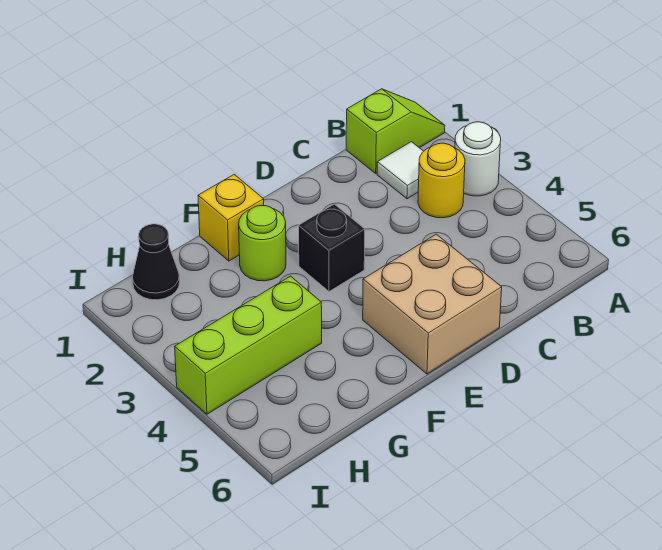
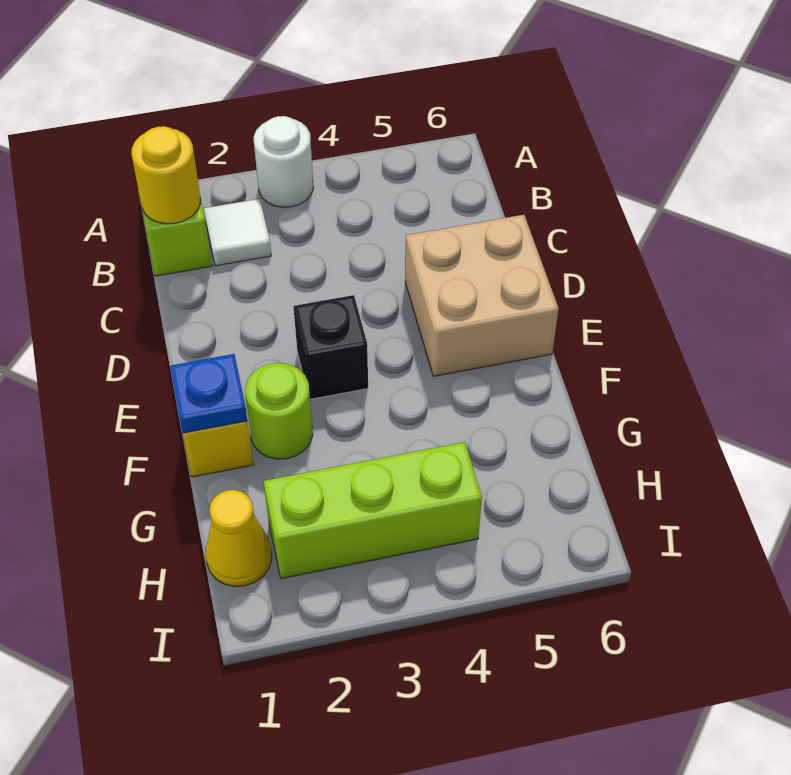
yellow round brick B3 level 1 -> yellow round brick B1 level 2
none -> blue plate F1 level 2
lime brick G4:I4 level 1 -> lime brick H2:H4 level 1
black cone H1 level 1 -> yellow cone H1 level 1

